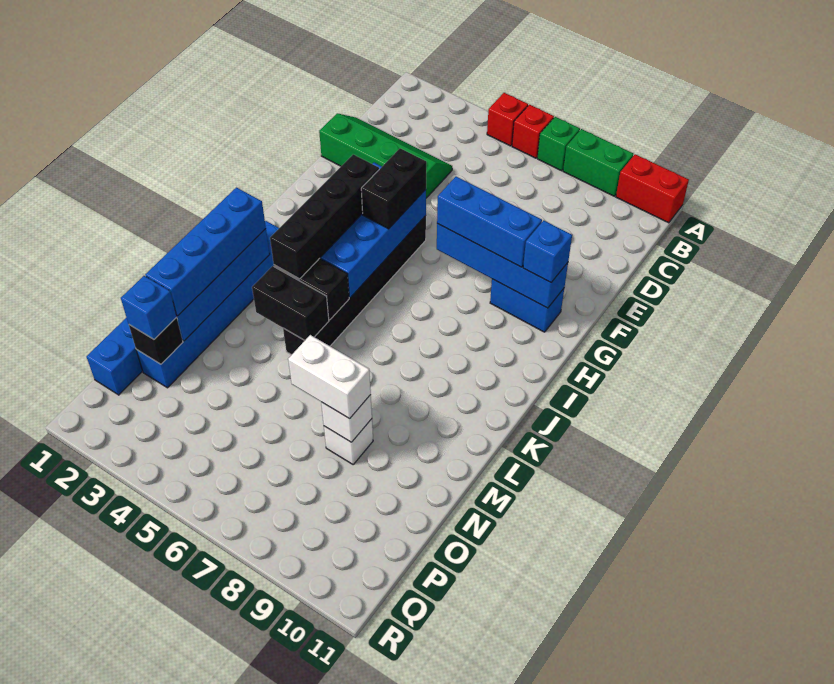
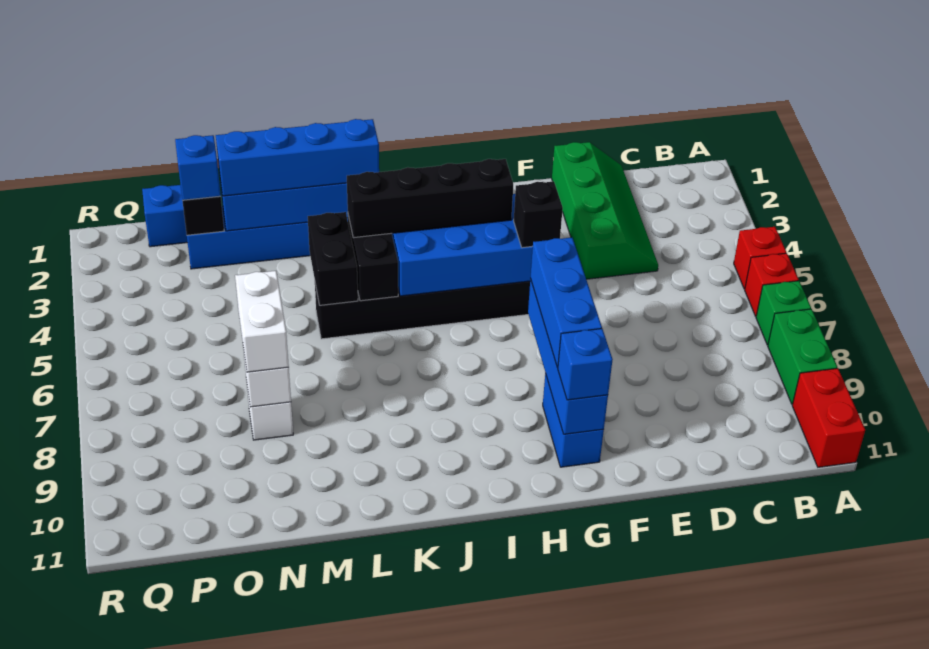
black brick G5:H5 level 3 -> black brick G5 level 3

